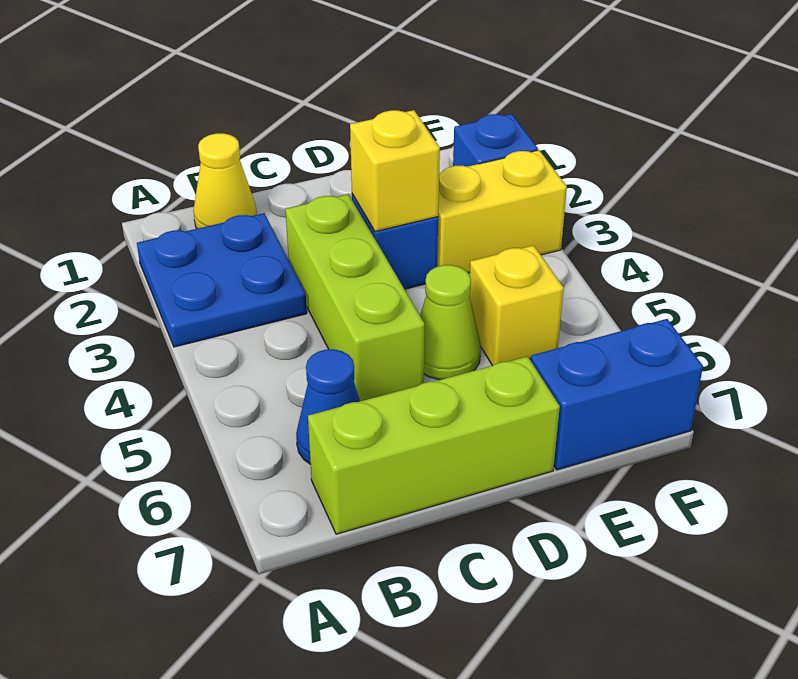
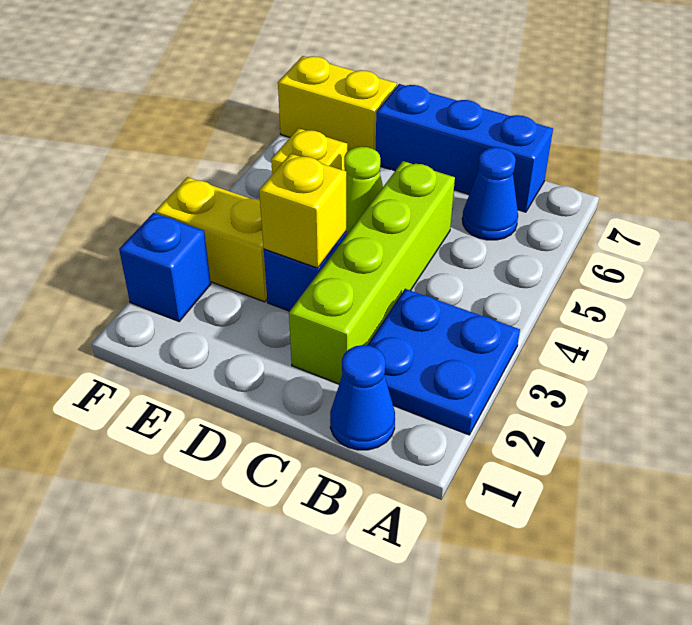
yellow cone B1 level 1 -> blue cone B1 level 1
lime brick B7:D7 level 1 -> blue brick B7:D7 level 1
lime brick C3:C5 level 1 -> lime brick C2:C5 level 1
blue brick E7:F7 level 1 -> yellow brick E7:F7 level 1

